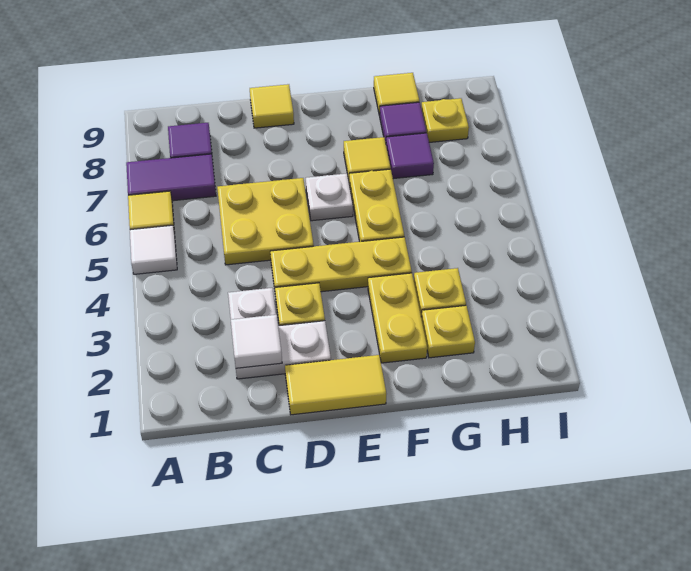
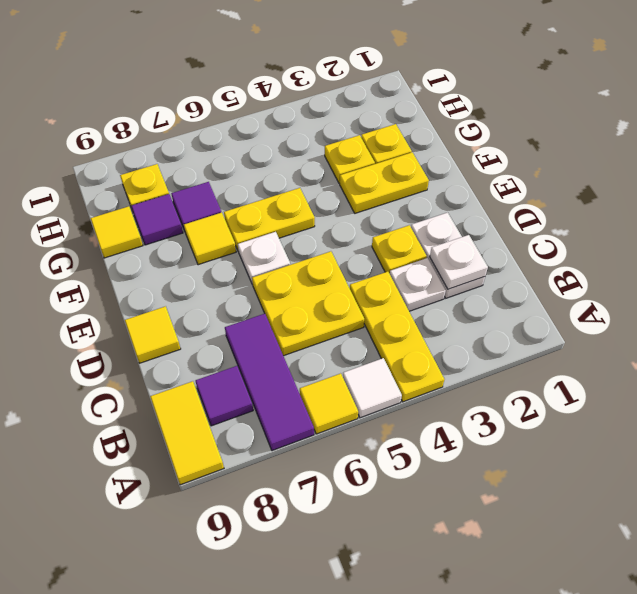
purple tile A7:B7 level 1 -> purple tile A7:C7 level 1
white tile C2 level 2 -> white plate C2 level 2
yellow tile D1:E1 level 1 -> yellow tile A9:B9 level 1
yellow plate D4:F4 level 1 -> yellow plate A4:C4 level 1

